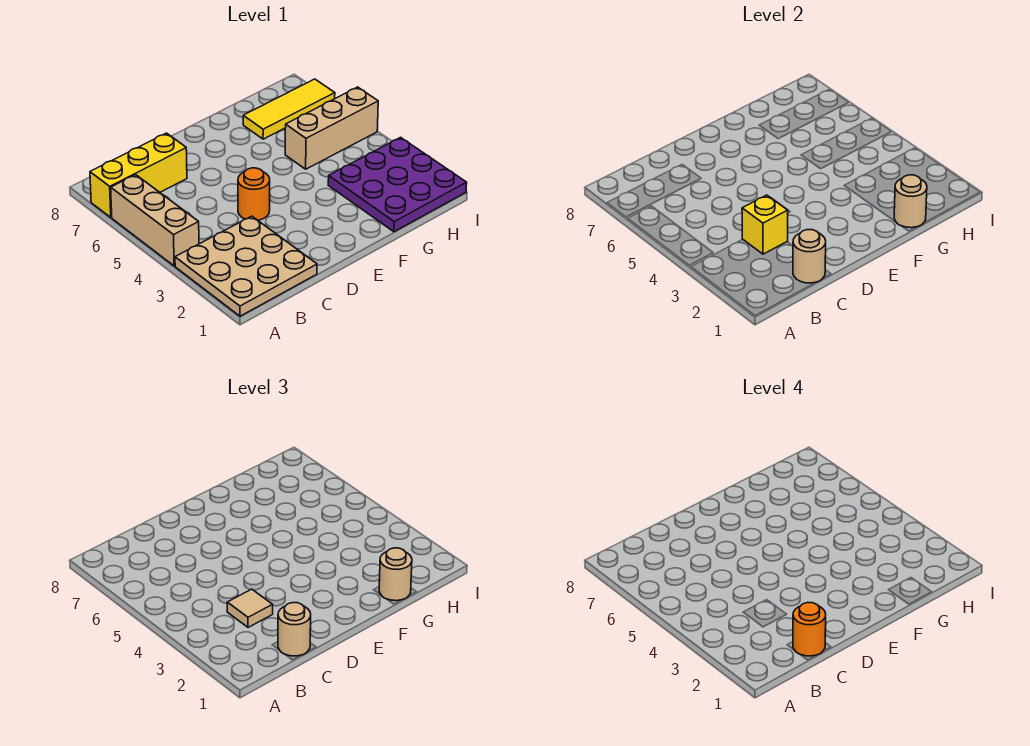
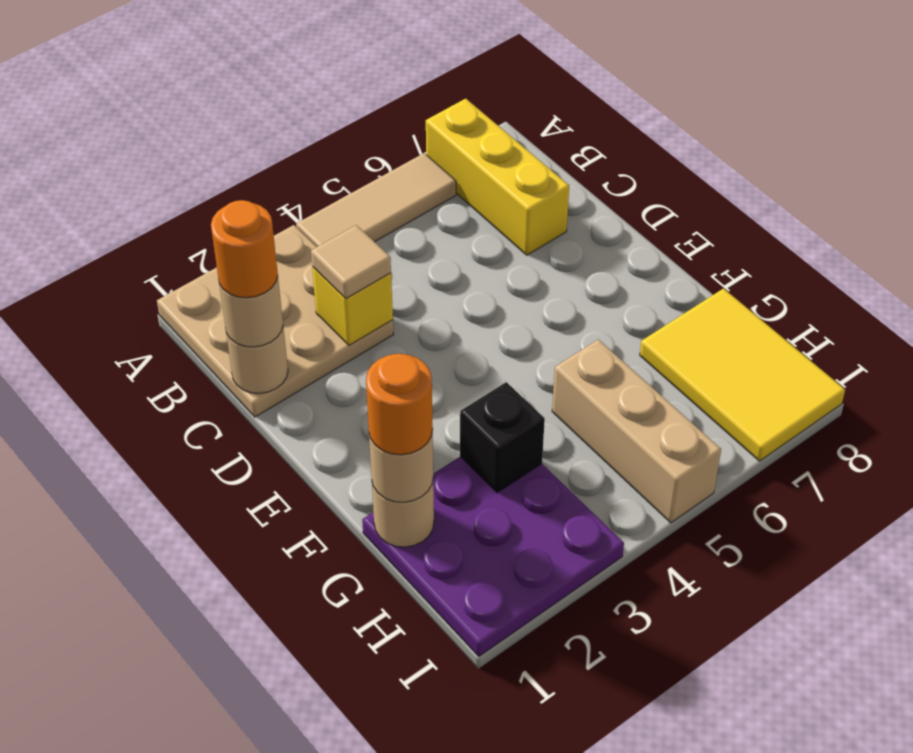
tan brick A4:A6 level 1 -> tan tile A4:A6 level 1
orange round brick D4 level 1 -> orange round brick G1 level 4
none -> black brick G3 level 2
yellow tile G7:I7 level 1 -> yellow tile G7:I8 level 1

